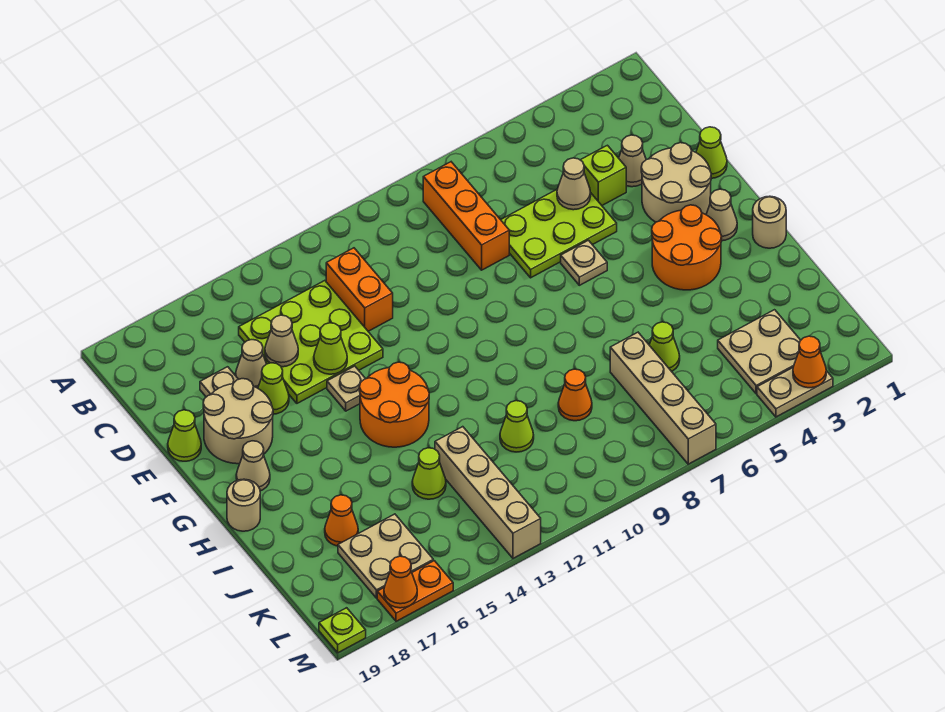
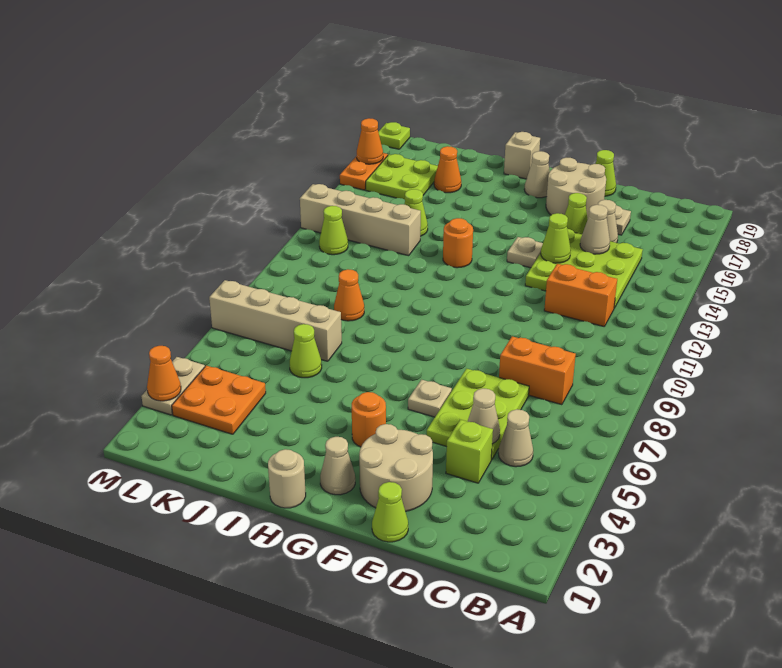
orange brick B8:D8 level 1 -> orange brick C8:D8 level 1
tan cone D3 level 1 -> tan cone C5 level 1
orange round brick G3:H4 level 1 -> orange round brick G4 level 1
orange round brick G13:H14 level 1 -> orange round brick H13 level 1
tan round brick H19 level 1 -> tan brick H19 level 1
lime cone J11 level 1 -> lime cone L12 level 1
tan plate K3:L4 level 1 -> orange plate K3:L4 level 1
tan plate K16:L17 level 1 -> lime plate K16:L17 level 1

